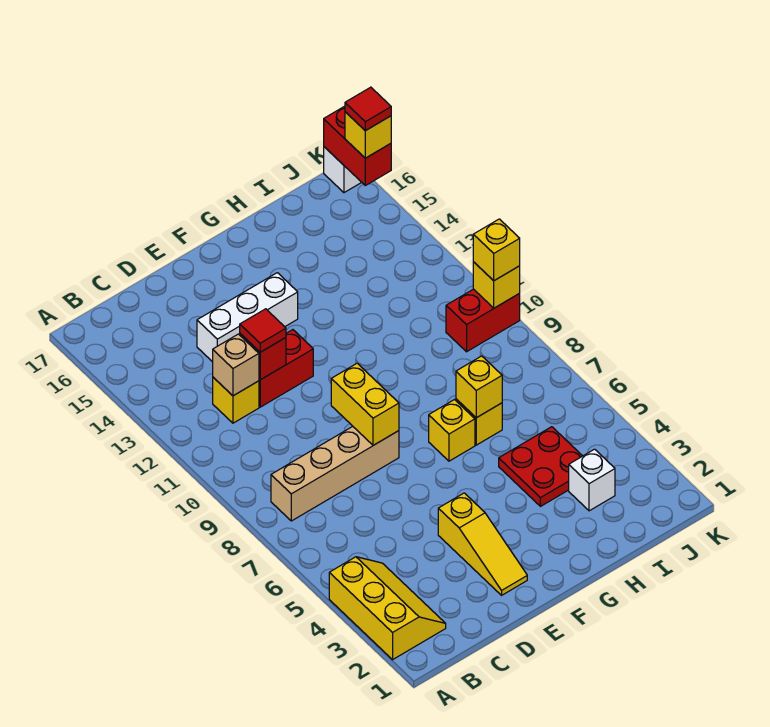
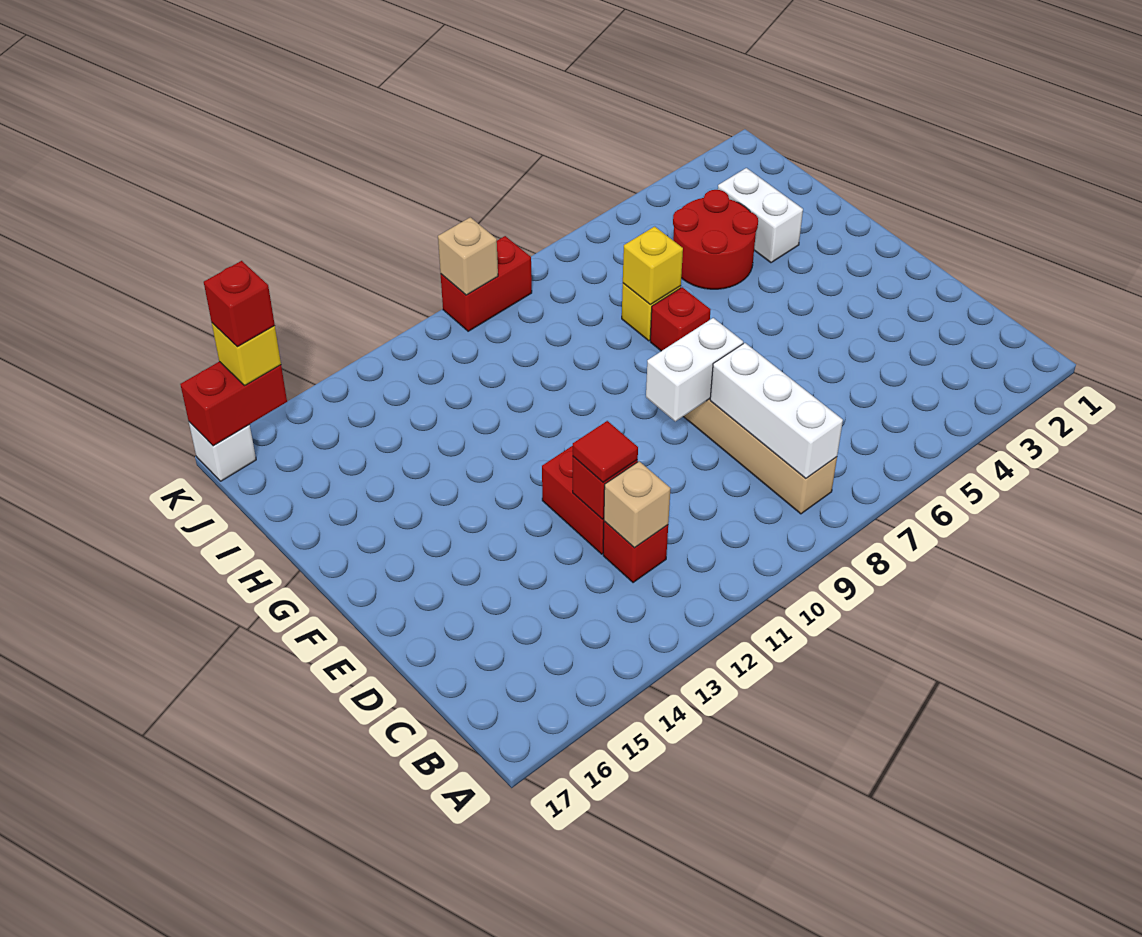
yellow slope A2:B4 level 1 top A -> none
yellow brick C12 level 1 -> red brick C12 level 1
white brick D14:F14 level 1 -> white brick B8:D8 level 2
yellow slope E2:E4 level 1 top 4 -> none
yellow brick E8:E9 level 2 -> white brick E8:E9 level 2
yellow brick G7 level 1 -> red brick G7 level 1
red plate H4:I5 level 1 -> red round brick H4:I5 level 1
white brick I3 level 1 -> white brick H3:I3 level 1
red brick J10:K10 level 1 -> red brick K9:K10 level 1
yellow brick K10 level 2 -> tan brick K10 level 2
yellow brick K10 level 3 -> none
red tile K16 level 4 -> red brick K16 level 4

